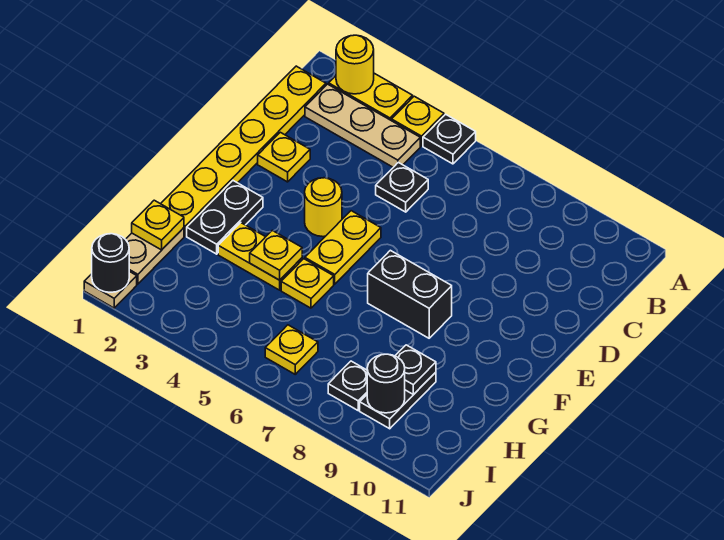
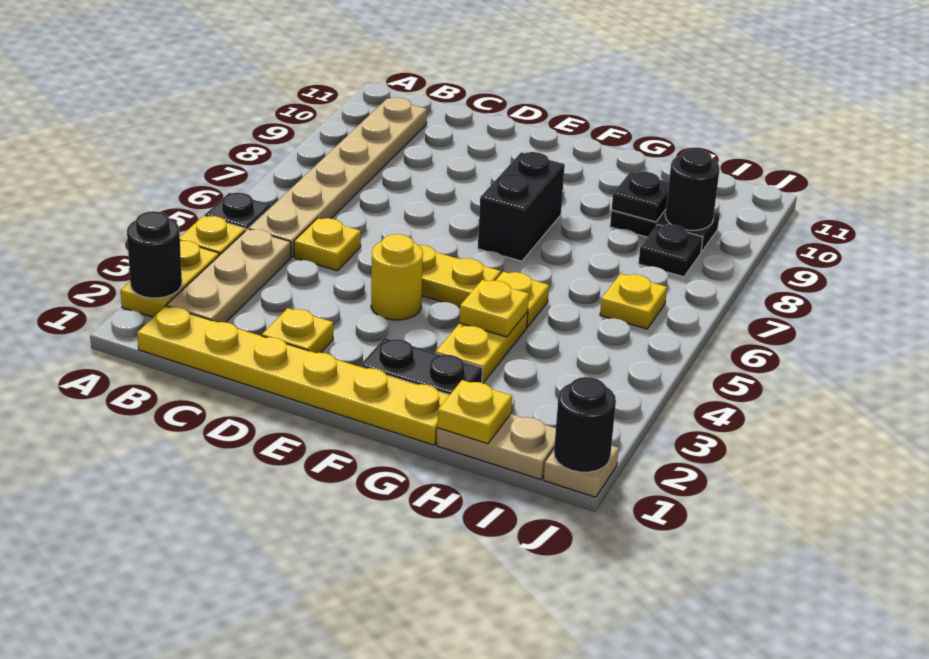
yellow round brick A2 level 2 -> black round brick A2 level 2
none -> tan plate B5:B10 level 1
black plate C5 level 1 -> yellow plate C5 level 1

